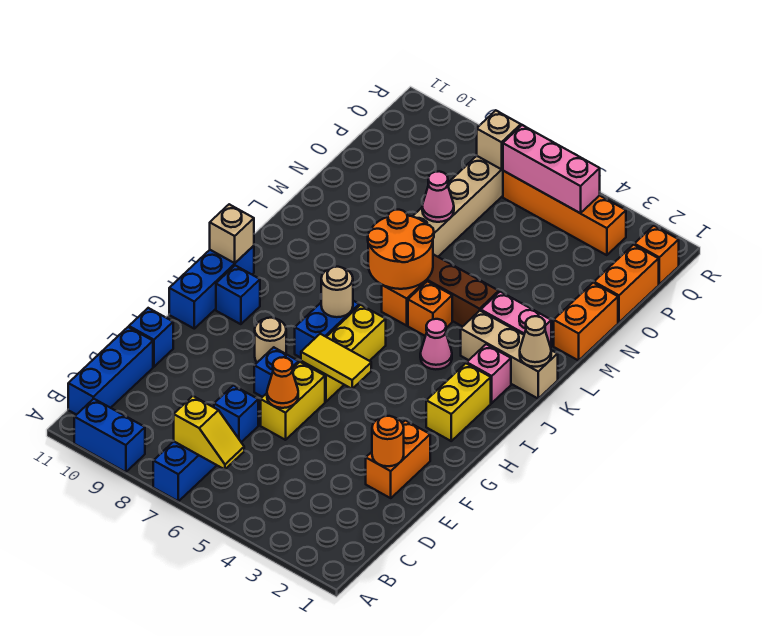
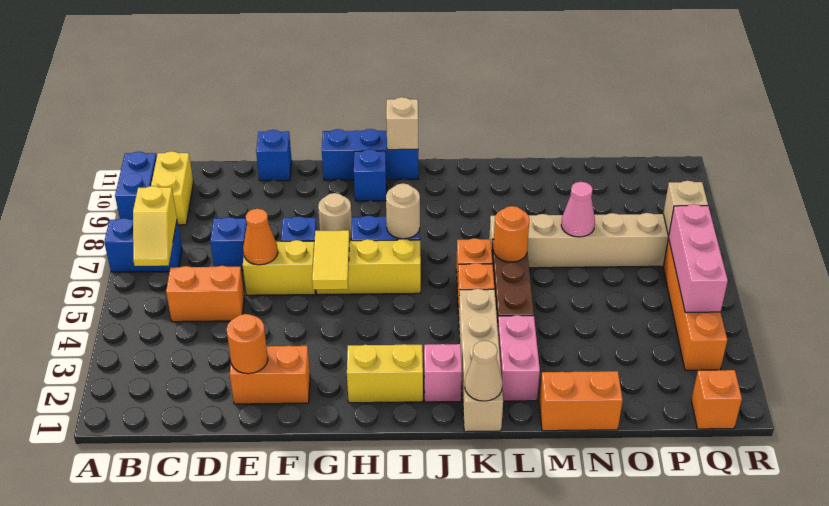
none -> yellow brick B9:B10 level 1
blue brick B11:D11 level 1 -> none
pink cone J4 level 1 -> none
tan brick K1:K3 level 1 -> tan brick K1:K4 level 1
orange round brick K6:L7 level 2 -> orange round brick L6 level 2
orange brick O1:P1 level 1 -> orange brick C5:D5 level 1

